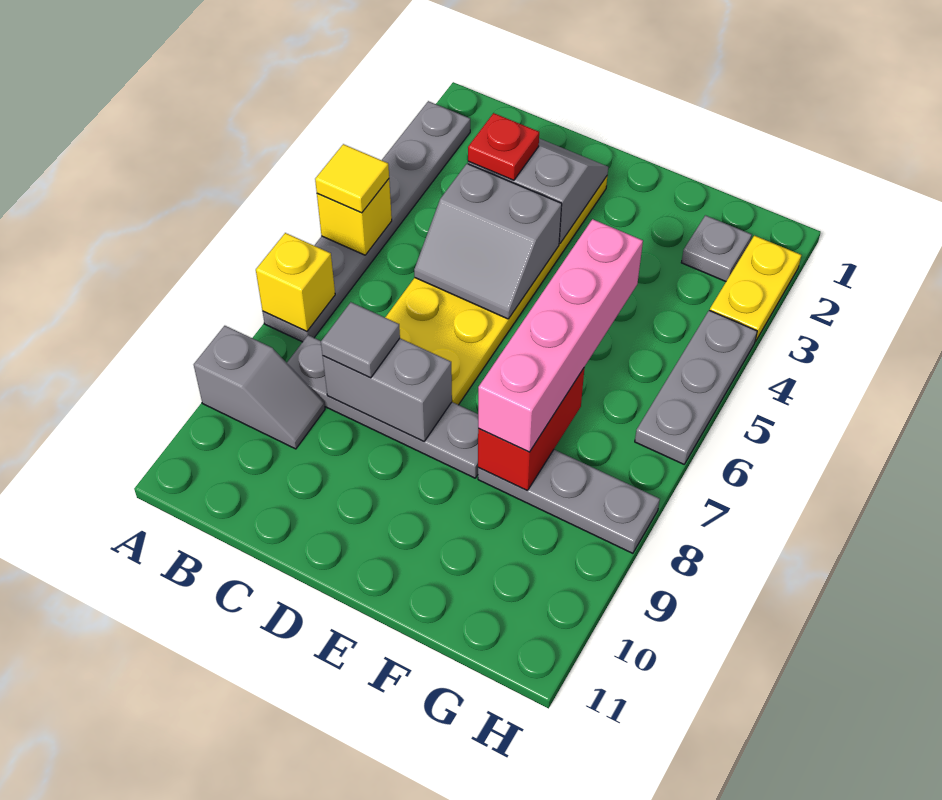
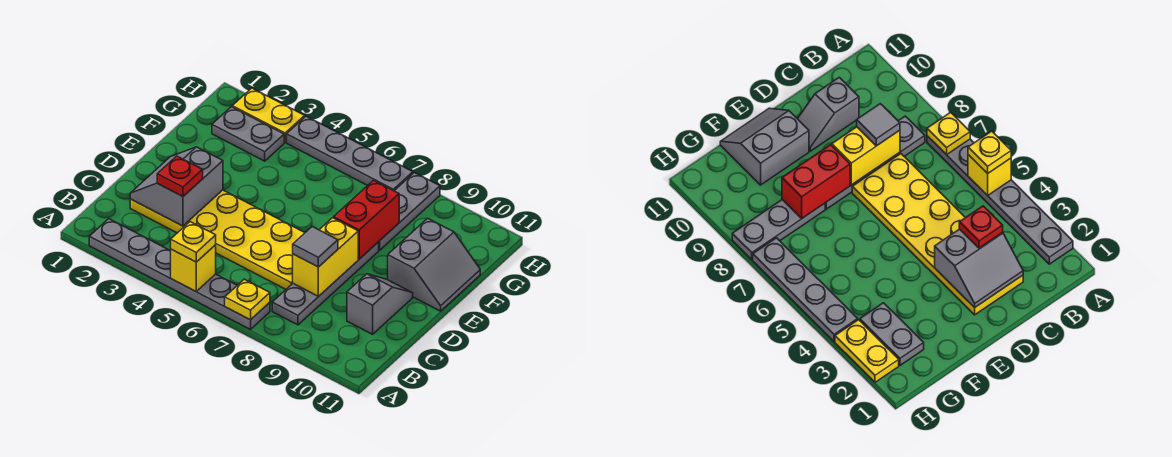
yellow tile A5 level 3 -> yellow plate A5 level 3
yellow brick A7 level 2 -> yellow plate A7 level 2
grey slope A9:B9 level 1 top A -> grey slope C10:D10 level 1 top C
grey slope C4:D5 level 2 top 4 -> grey slope E10:F11 level 1 top 10
grey brick C8:D8 level 2 -> yellow brick C8:D8 level 2
pink brick F5:F8 level 3 -> none
red brick F7:F8 level 2 -> red brick E8:F8 level 2
grey plate G2 level 1 -> grey plate G2:G3 level 1
grey plate H4:H6 level 1 -> grey plate H4:H7 level 1

